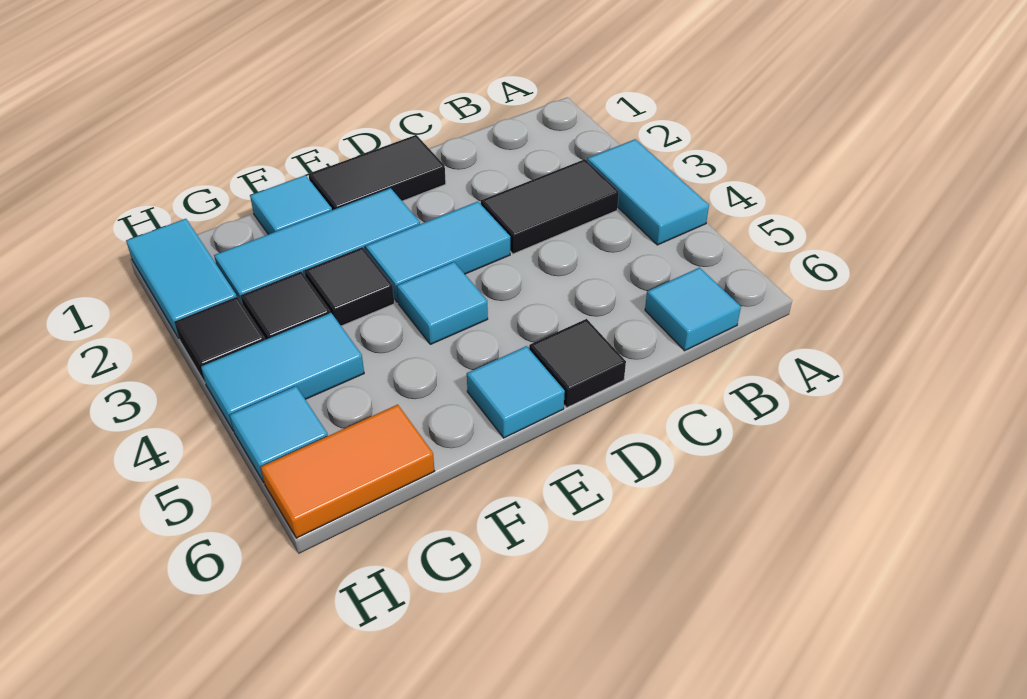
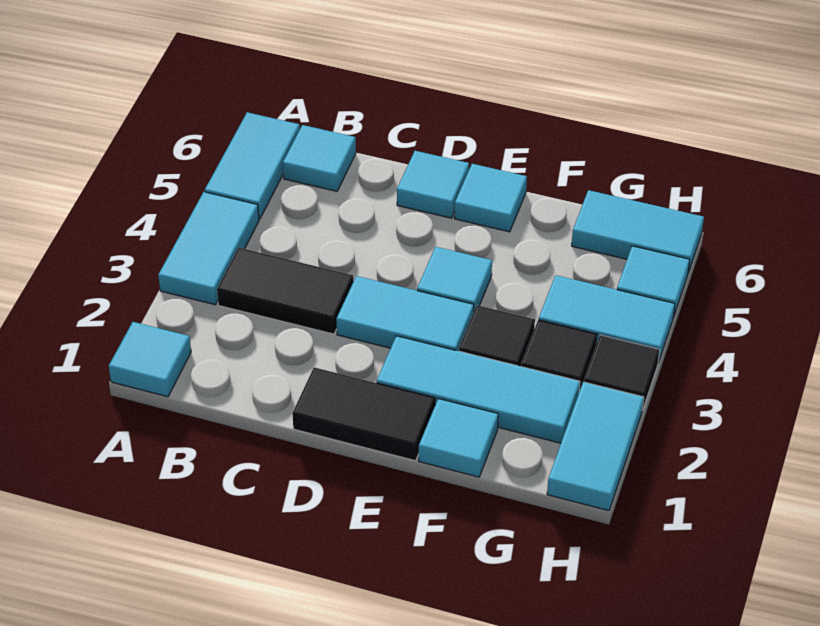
none -> cyan tile A1 level 1
none -> cyan tile A5:A6 level 1
black tile D6 level 1 -> cyan tile D6 level 1
orange tile G6:H6 level 1 -> cyan tile G6:H6 level 1

